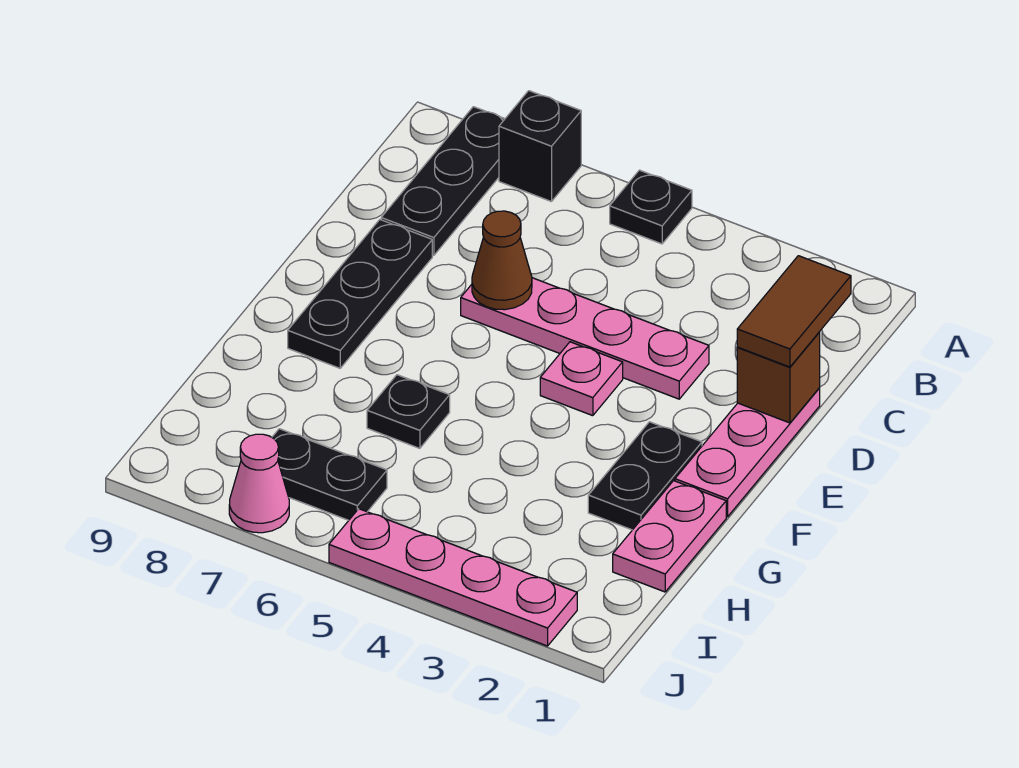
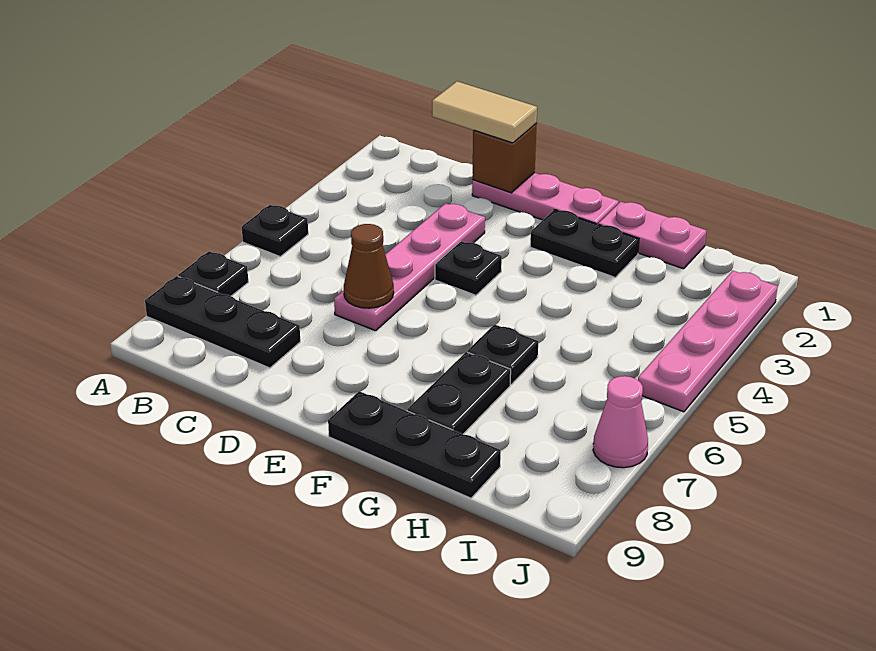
black brick A7 level 1 -> black plate A7 level 1
brown tile C1:D1 level 3 -> tan tile C1:D1 level 3
black plate D8:F8 level 1 -> black plate F9:H9 level 1
pink plate E4 level 1 -> black plate E4 level 1
black plate I6:I7 level 1 -> black plate G7:G8 level 1

